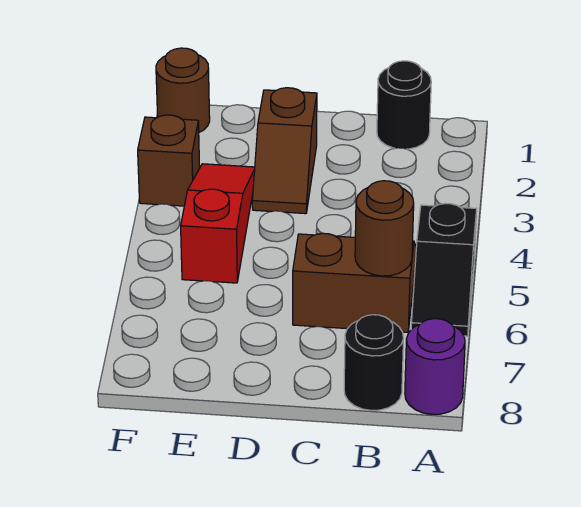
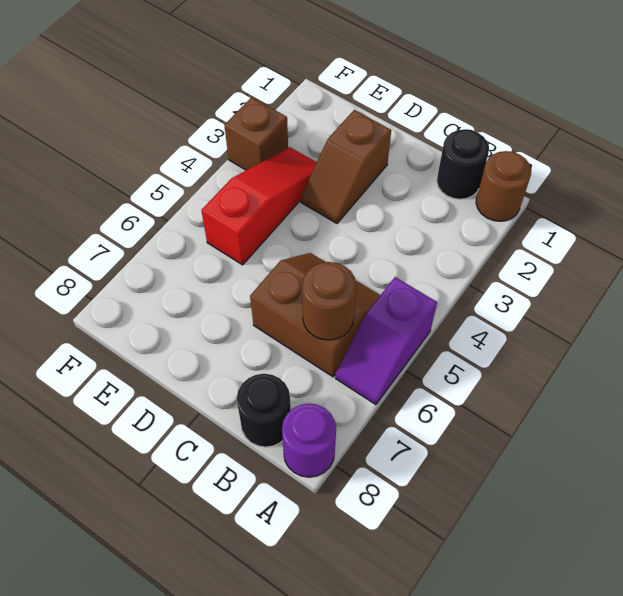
black slope A5:A6 level 1 top 5 -> purple slope A5:A6 level 1 top 5
brown round brick F1 level 1 -> brown round brick A1 level 1

